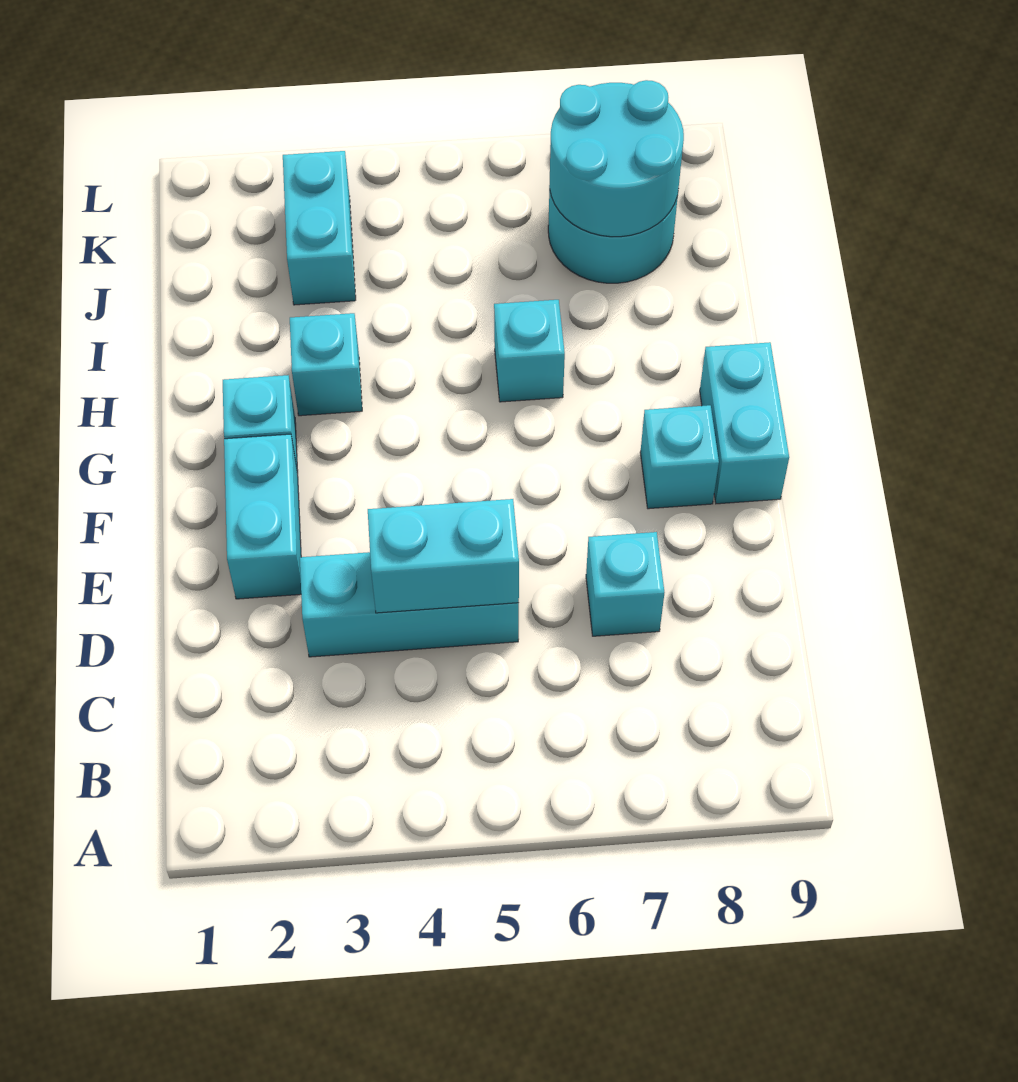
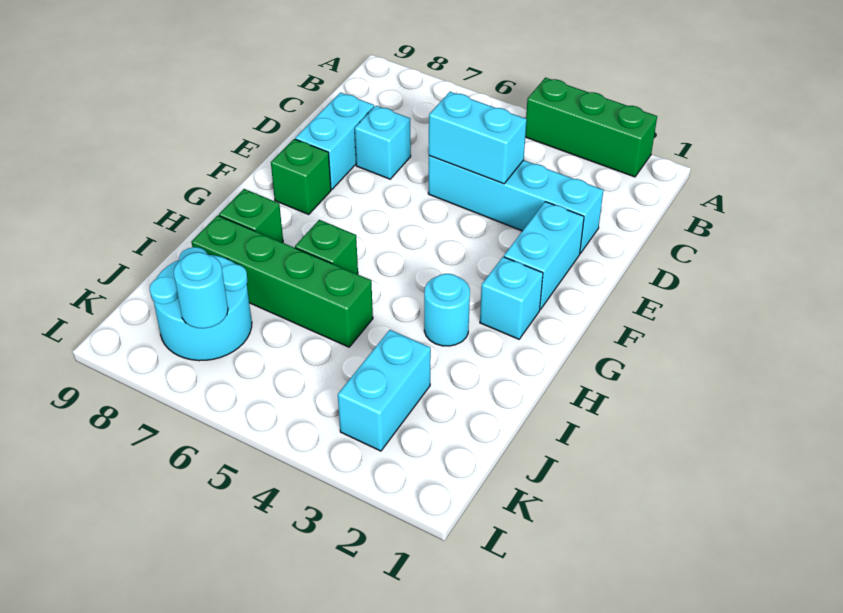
none -> green brick A2:A4 level 1
cyan brick D3:D5 level 1 -> cyan brick D2:D5 level 1
cyan brick F8 level 1 -> green brick F8 level 1
cyan brick F9:G9 level 1 -> cyan brick D8:E8 level 1
cyan brick H3 level 1 -> cyan round brick H3 level 1
cyan brick H6 level 1 -> green brick H6 level 1
none -> green brick H8 level 1
none -> green brick I5:I8 level 1
cyan round brick J7:K8 level 2 -> cyan round brick K7 level 2

